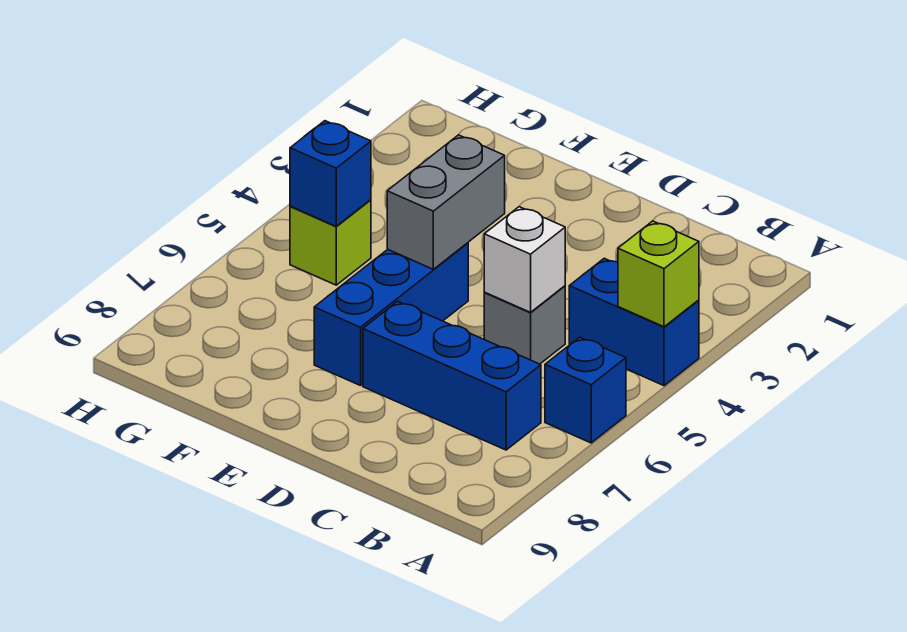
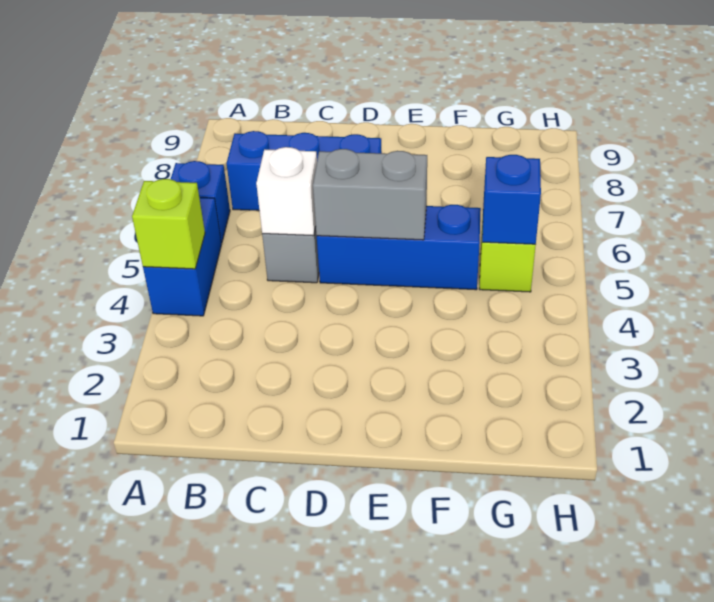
blue brick A4:B4 level 1 -> blue brick A4:A5 level 1
grey brick E4:E5 level 2 -> grey brick D5:E5 level 2
blue brick E5:E7 level 1 -> blue brick D5:F5 level 1

